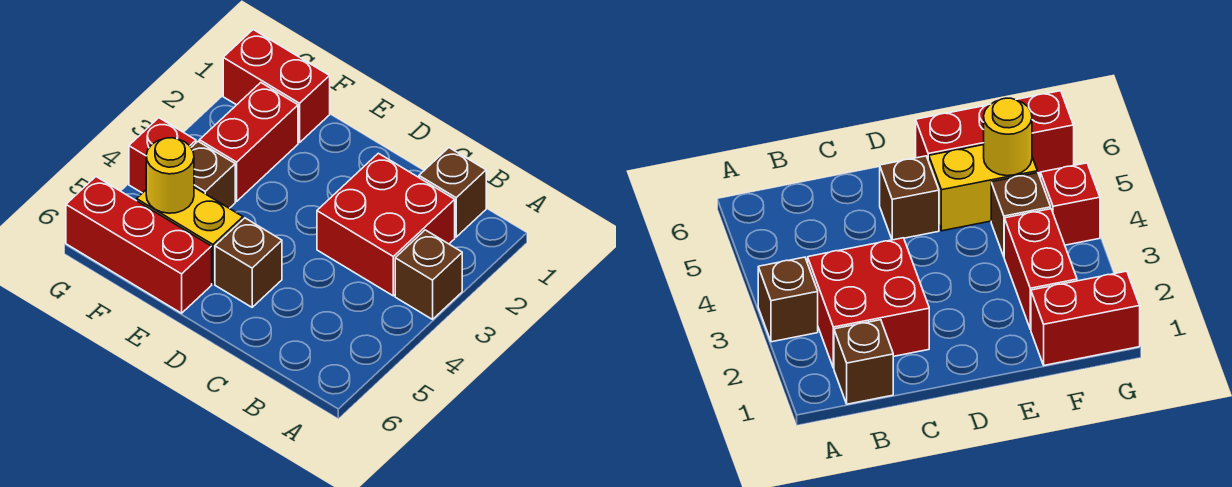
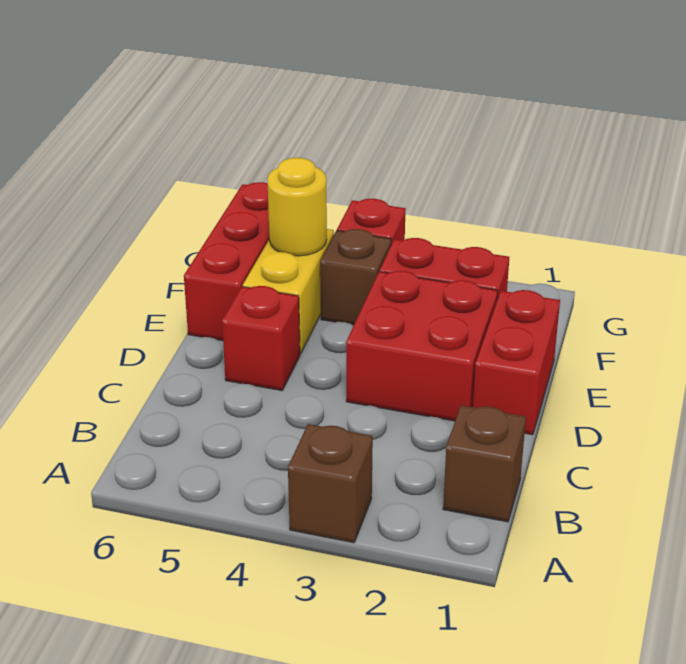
red brick B2:C3 level 1 -> red brick D2:E3 level 1
brown brick D5 level 1 -> red brick D5 level 1
red brick F1:G1 level 1 -> red brick D1:E1 level 1

